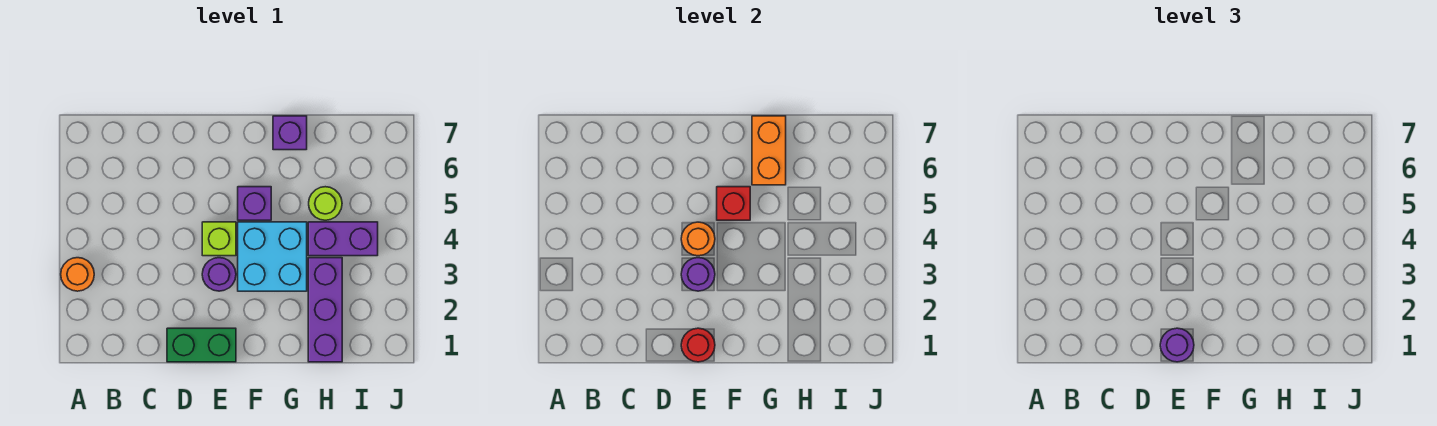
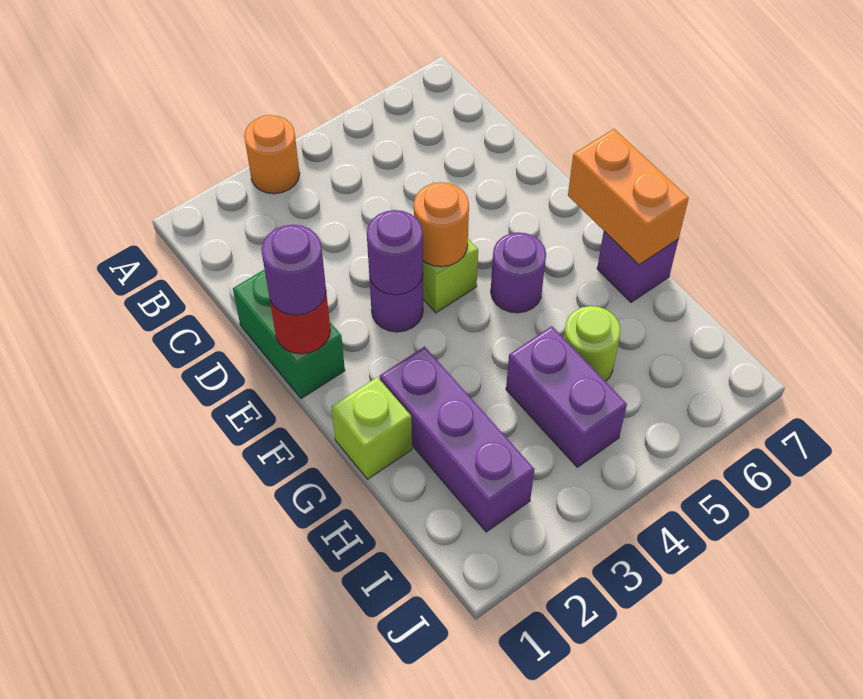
cyan brick F3:G4 level 1 -> none
purple brick F5 level 1 -> purple round brick F5 level 1
red brick F5 level 2 -> none
none -> lime brick G1 level 1
orange brick G6:G7 level 2 -> orange brick F7:G7 level 2
purple brick H1:H3 level 1 -> purple brick G2:I2 level 1

